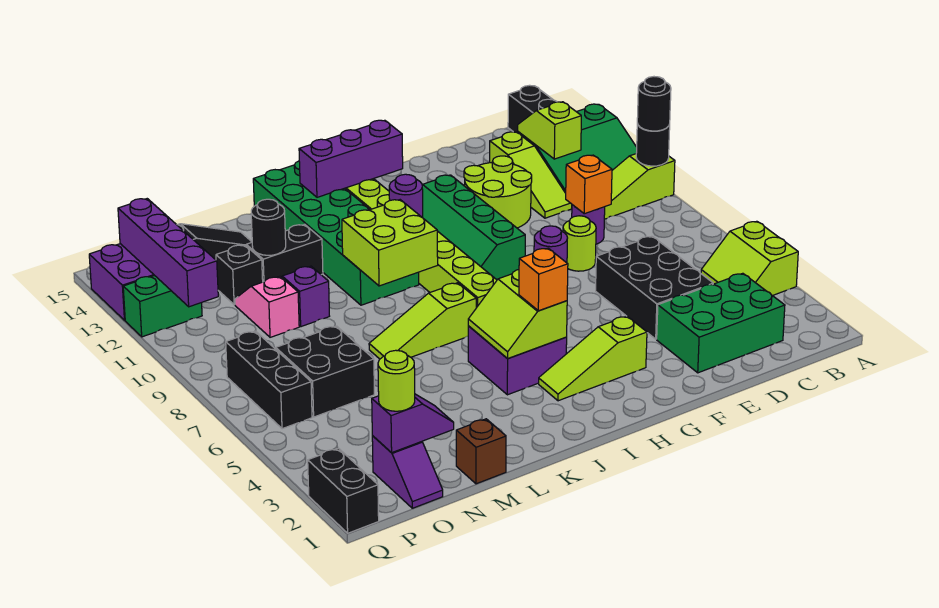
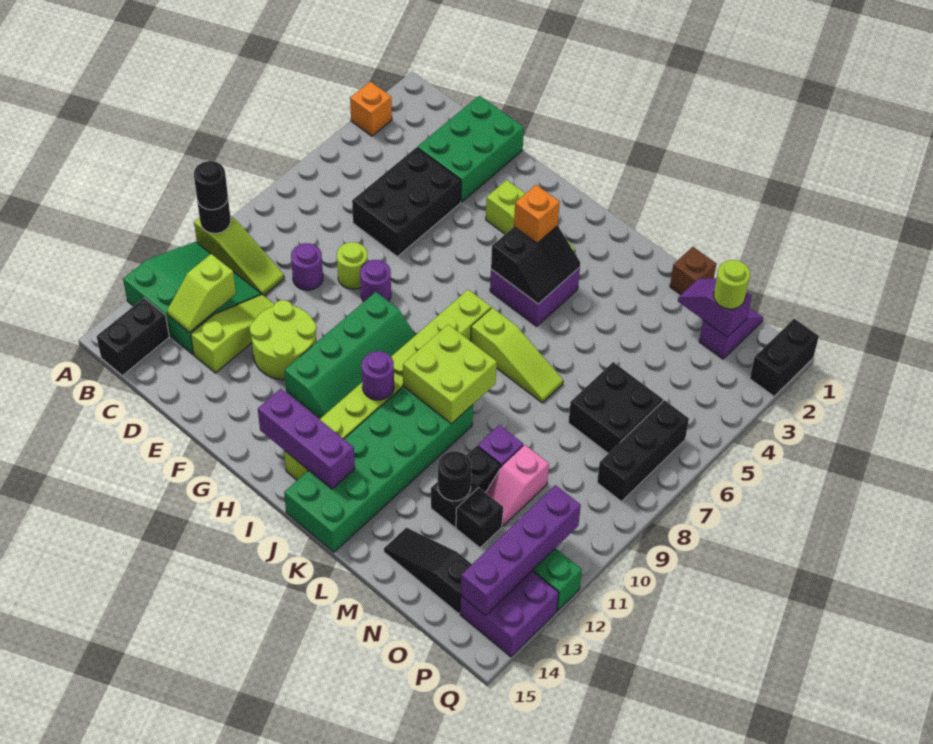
lime slope A4:B5 level 1 top A -> none
green brick C2:E3 level 1 -> green brick D1:E3 level 1
orange brick D9 level 2 -> orange brick A3 level 1
lime slope I4:J5 level 2 top I -> black slope I4:J5 level 2 top I
black brick L12:M12 level 1 -> black brick M11:M12 level 1

